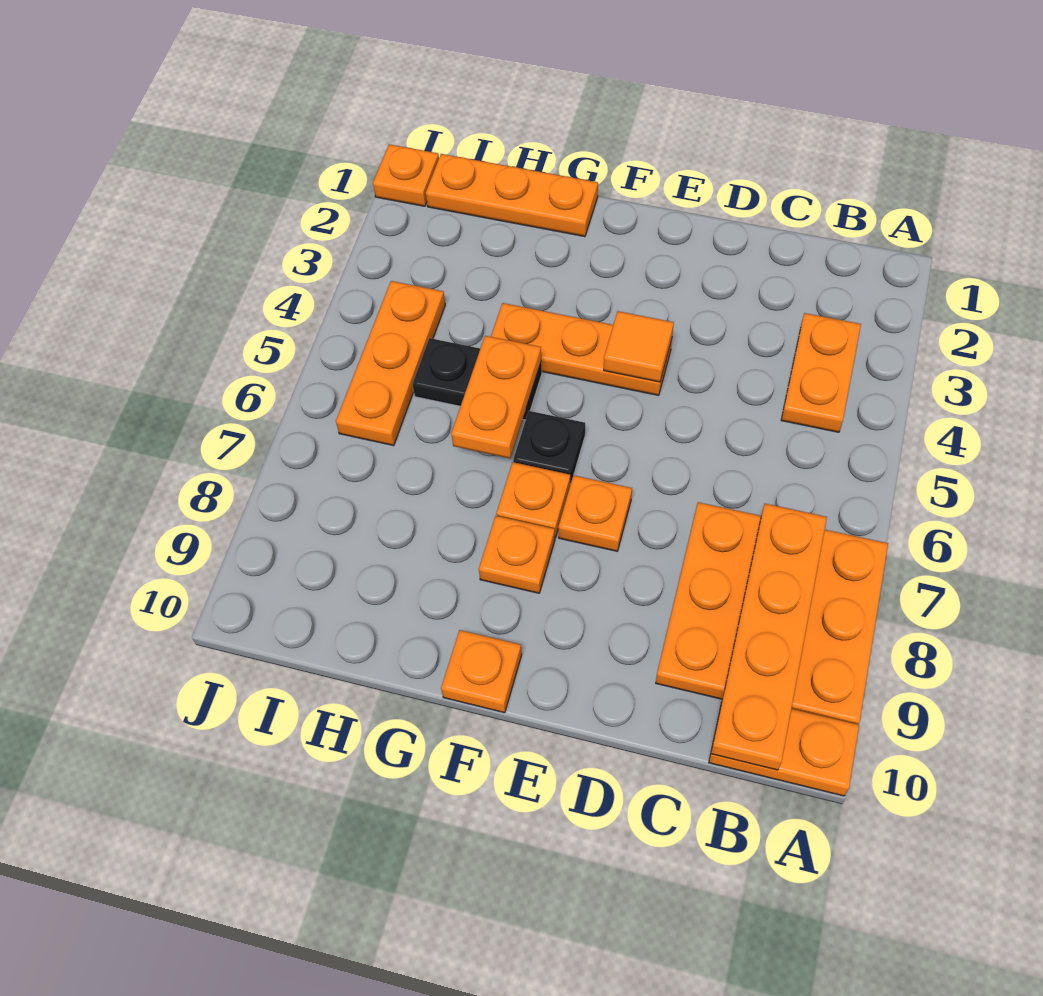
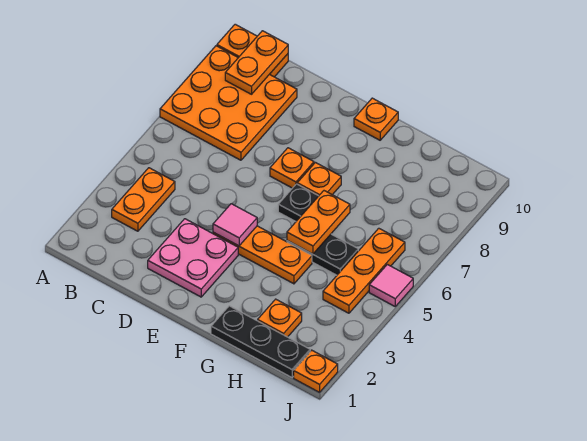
orange plate B7:B10 level 2 -> orange plate B9:B10 level 2
none -> pink plate D2:E3 level 1
orange tile E4 level 2 -> pink tile E4 level 2
orange plate F8 level 1 -> orange plate H2 level 1
orange plate G1:I1 level 1 -> black plate G1:I1 level 1
none -> pink tile J5 level 1

